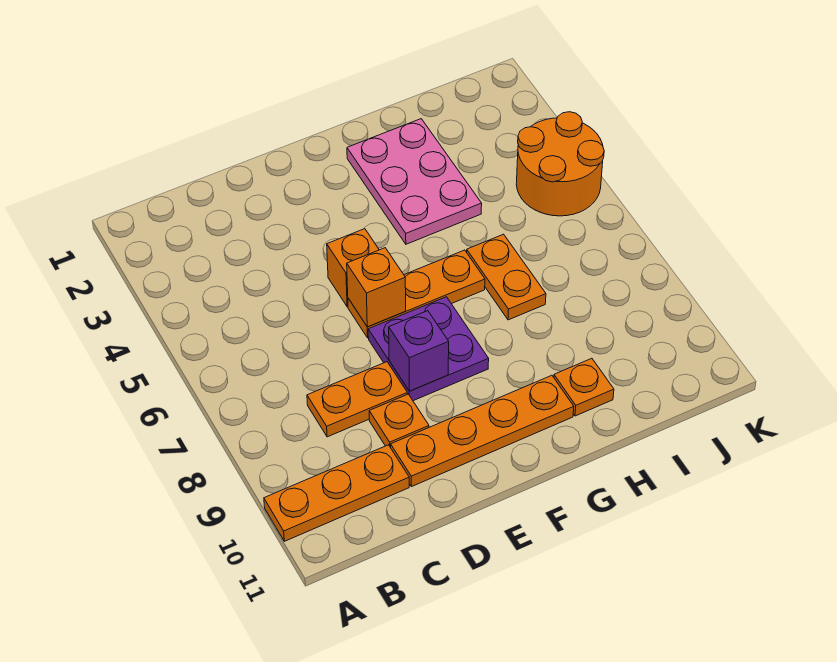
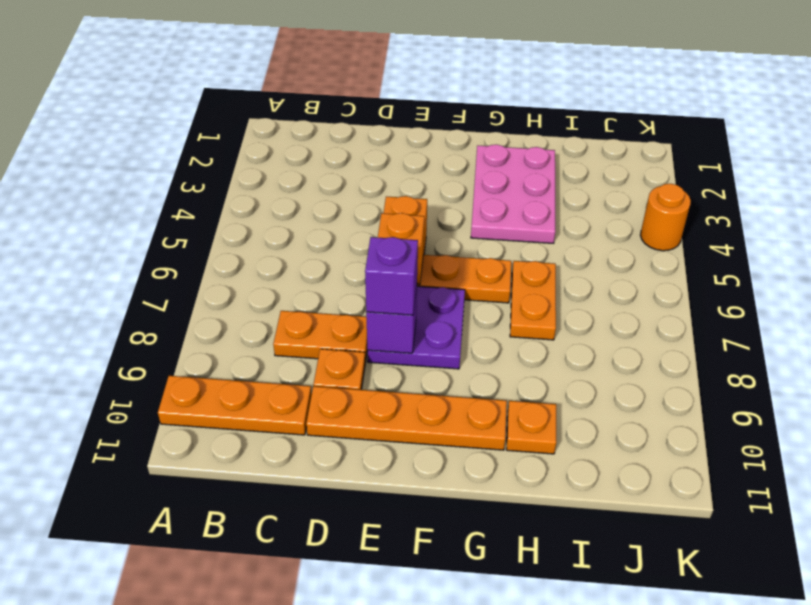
none -> purple brick E8 level 3
orange round brick J4:K5 level 1 -> orange round brick K4 level 1

